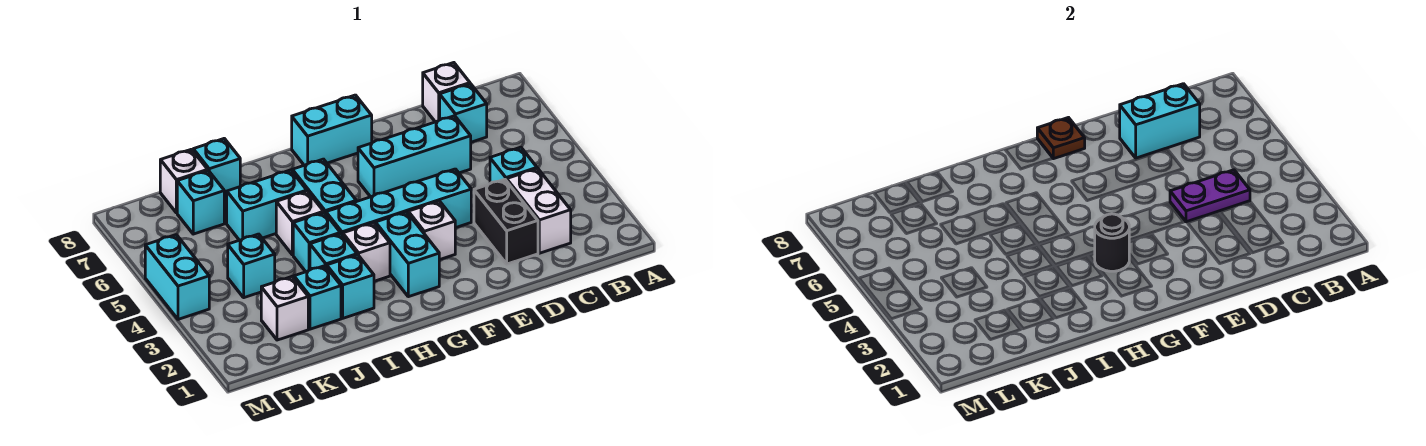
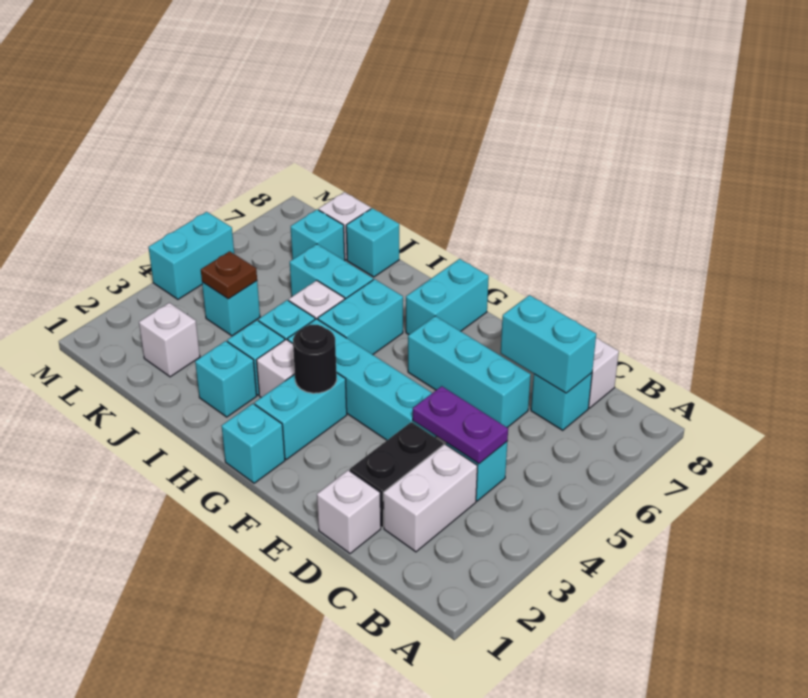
white brick F3 level 1 -> white brick D1 level 1
cyan brick F8:G8 level 1 -> cyan brick G7:G8 level 1
brown plate F8 level 2 -> brown plate K4 level 2
cyan brick J2 level 1 -> cyan brick G1 level 1

